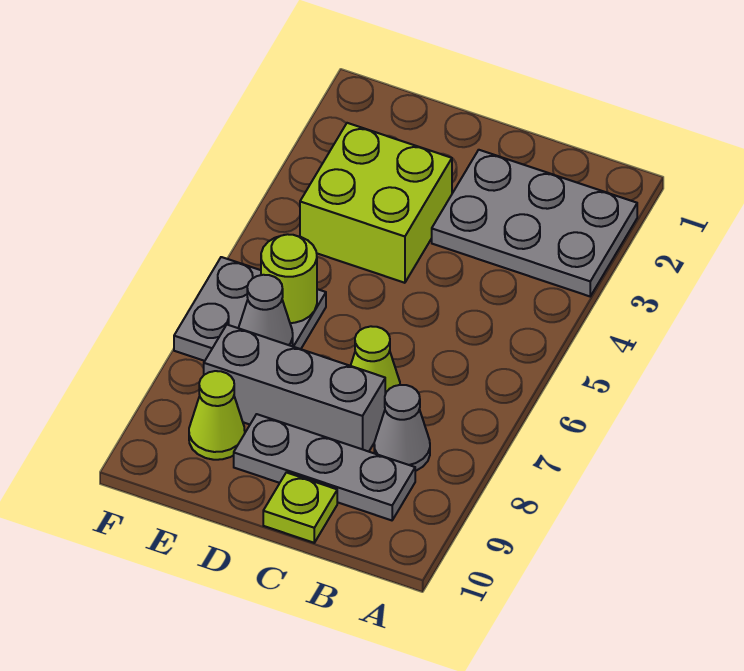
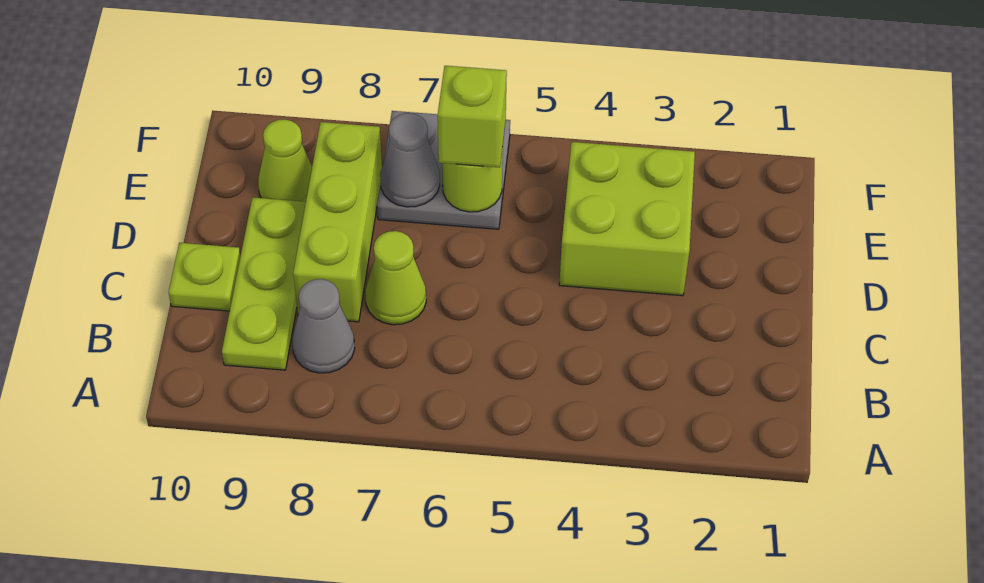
grey plate A2:C3 level 1 -> none
grey plate B9:D9 level 1 -> lime plate B9:D9 level 1
grey brick C8:E8 level 1 -> lime brick C8:E8 level 1
none -> lime brick E6 level 3

